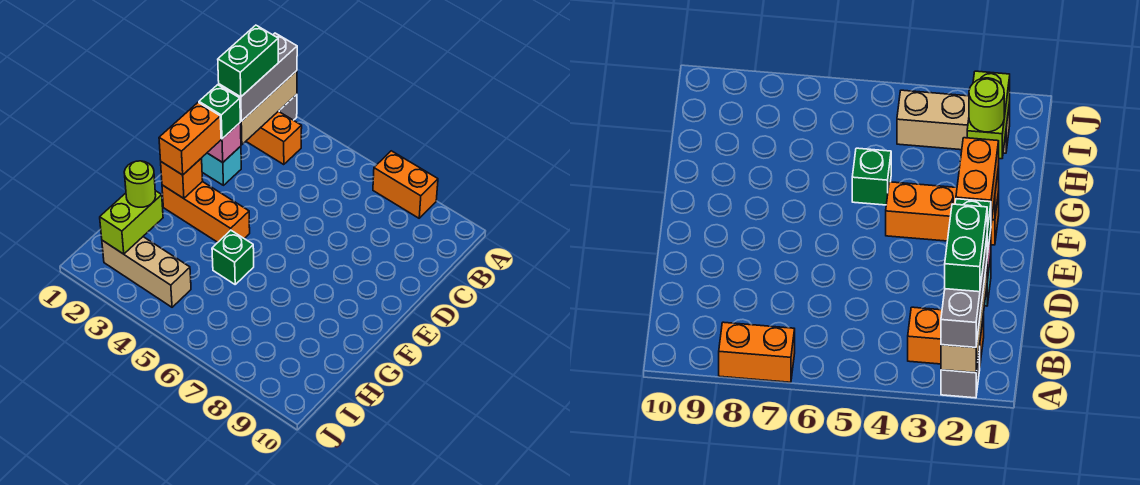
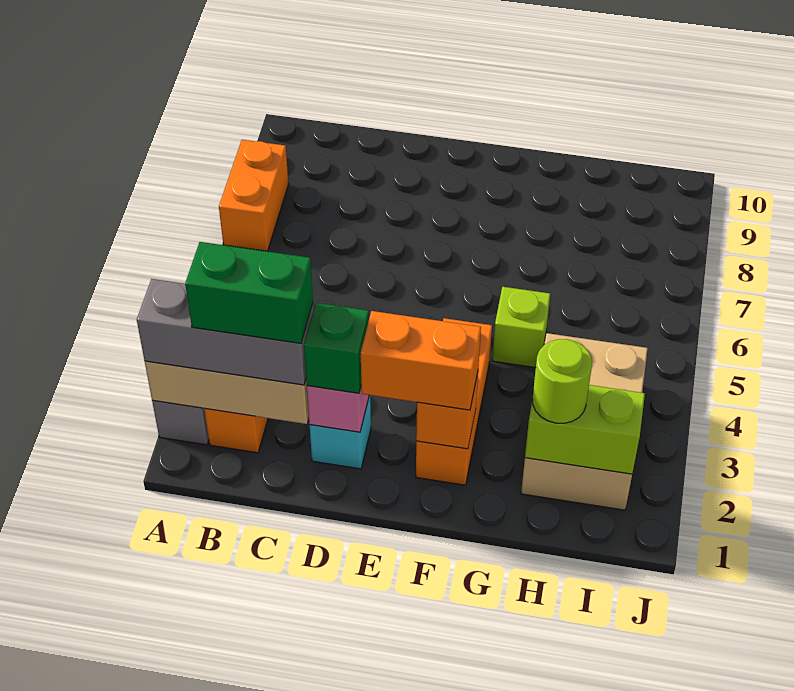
green brick G5 level 1 -> lime brick G5 level 1
tan brick I2:I4 level 1 -> tan brick H2:I4 level 1

